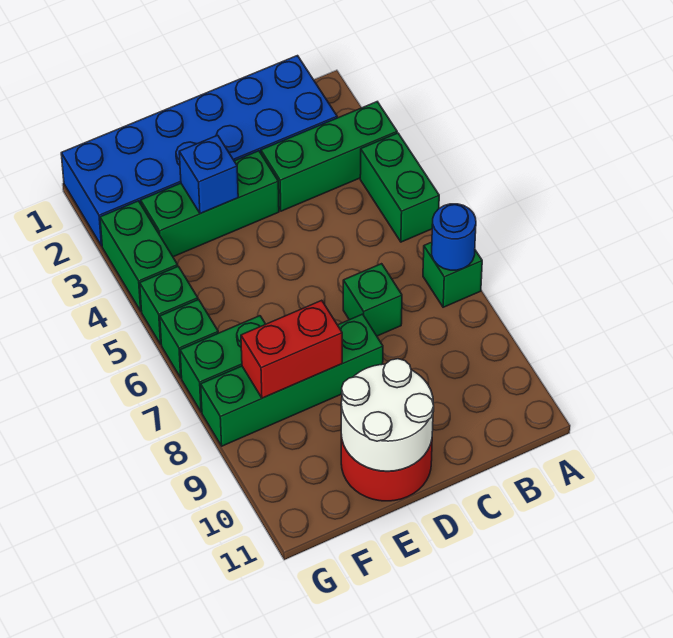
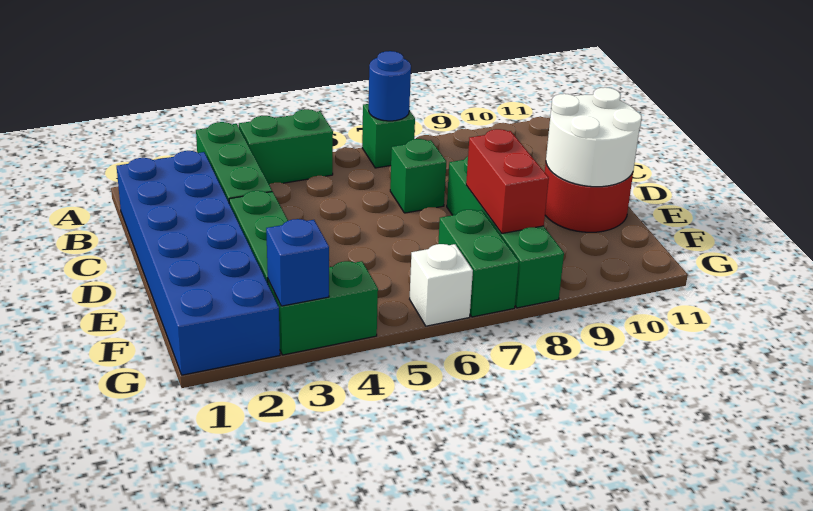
blue brick E3 level 2 -> blue brick G3 level 2
green brick G5 level 1 -> none
green brick G6 level 1 -> white brick G6 level 1

